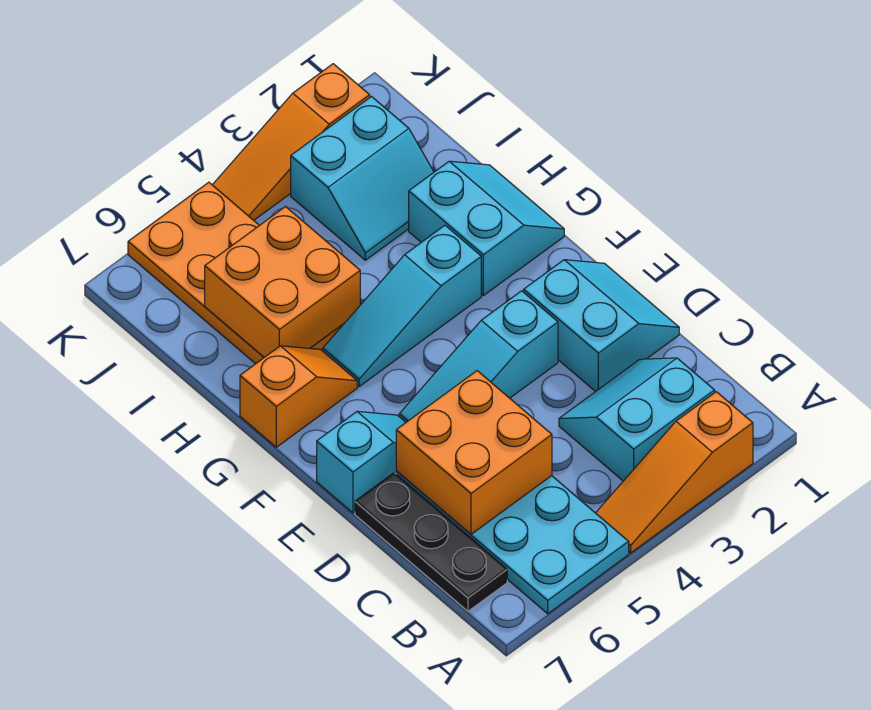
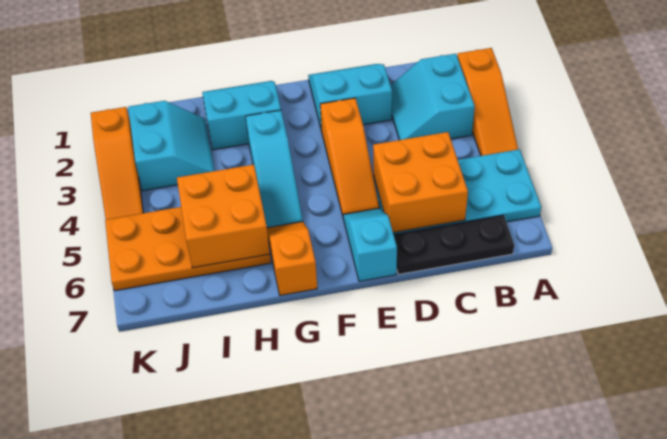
cyan slope E3:E5 level 1 top 3 -> orange slope E3:E5 level 1 top 3

